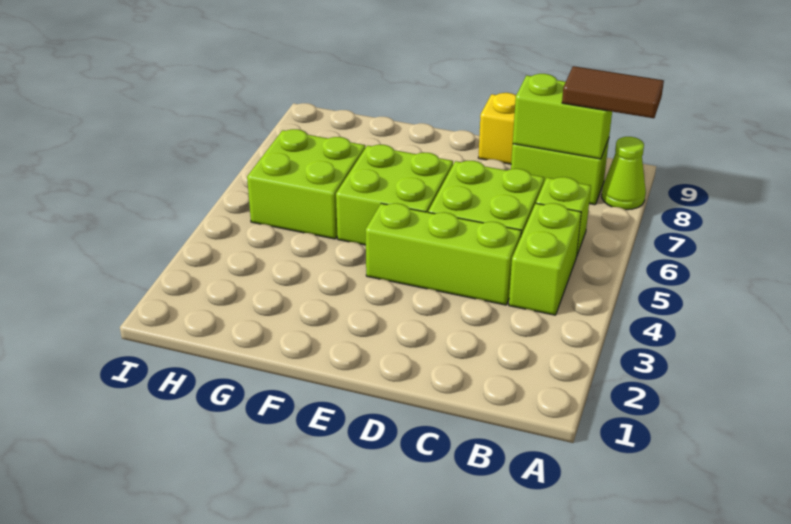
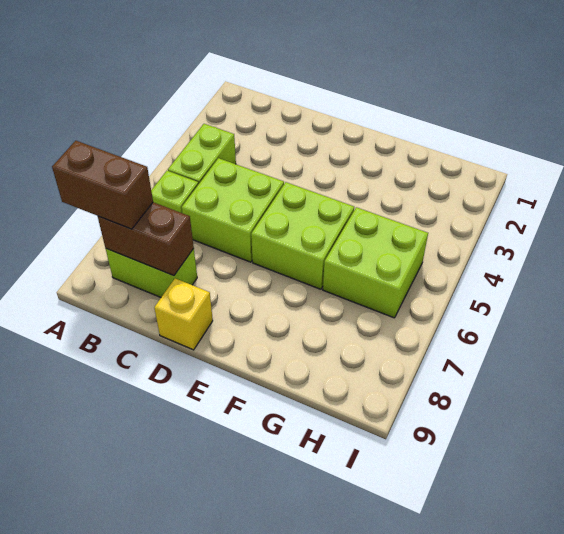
lime cone A8 level 1 -> none
brown tile A8:B8 level 3 -> brown brick A8:B8 level 3
lime brick B8:C8 level 2 -> brown brick B8:C8 level 2
lime brick C4:E4 level 1 -> none

